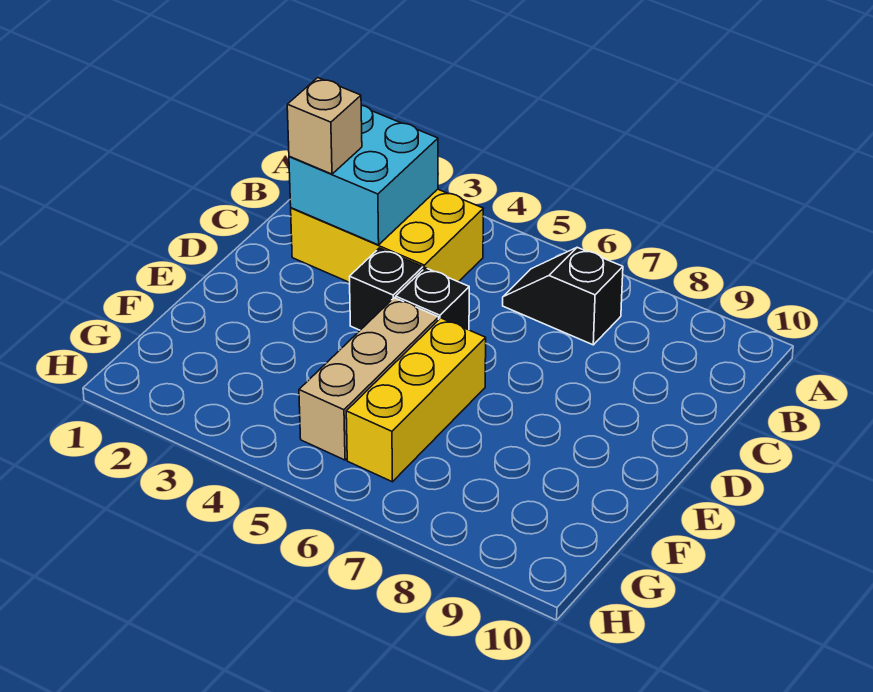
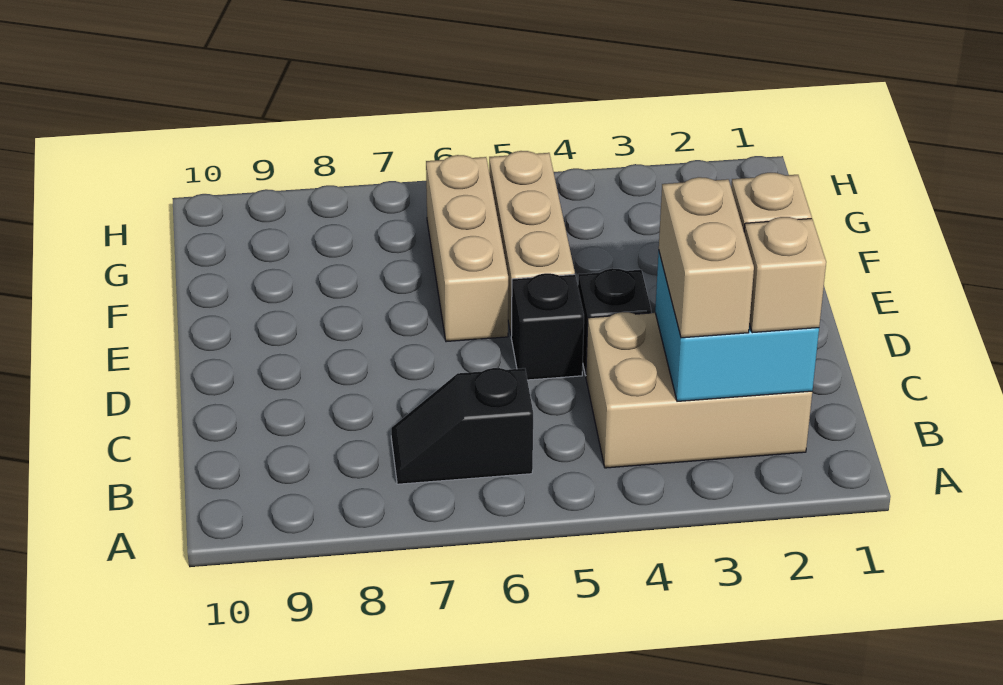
yellow brick B2:C4 level 1 -> tan brick B2:C4 level 1
none -> tan brick B2 level 3
none -> tan brick B3:C3 level 3
black slope B6:B7 level 1 top 7 -> black slope B6:B7 level 1 top 6
yellow brick E6:G6 level 1 -> tan brick E6:G6 level 1

